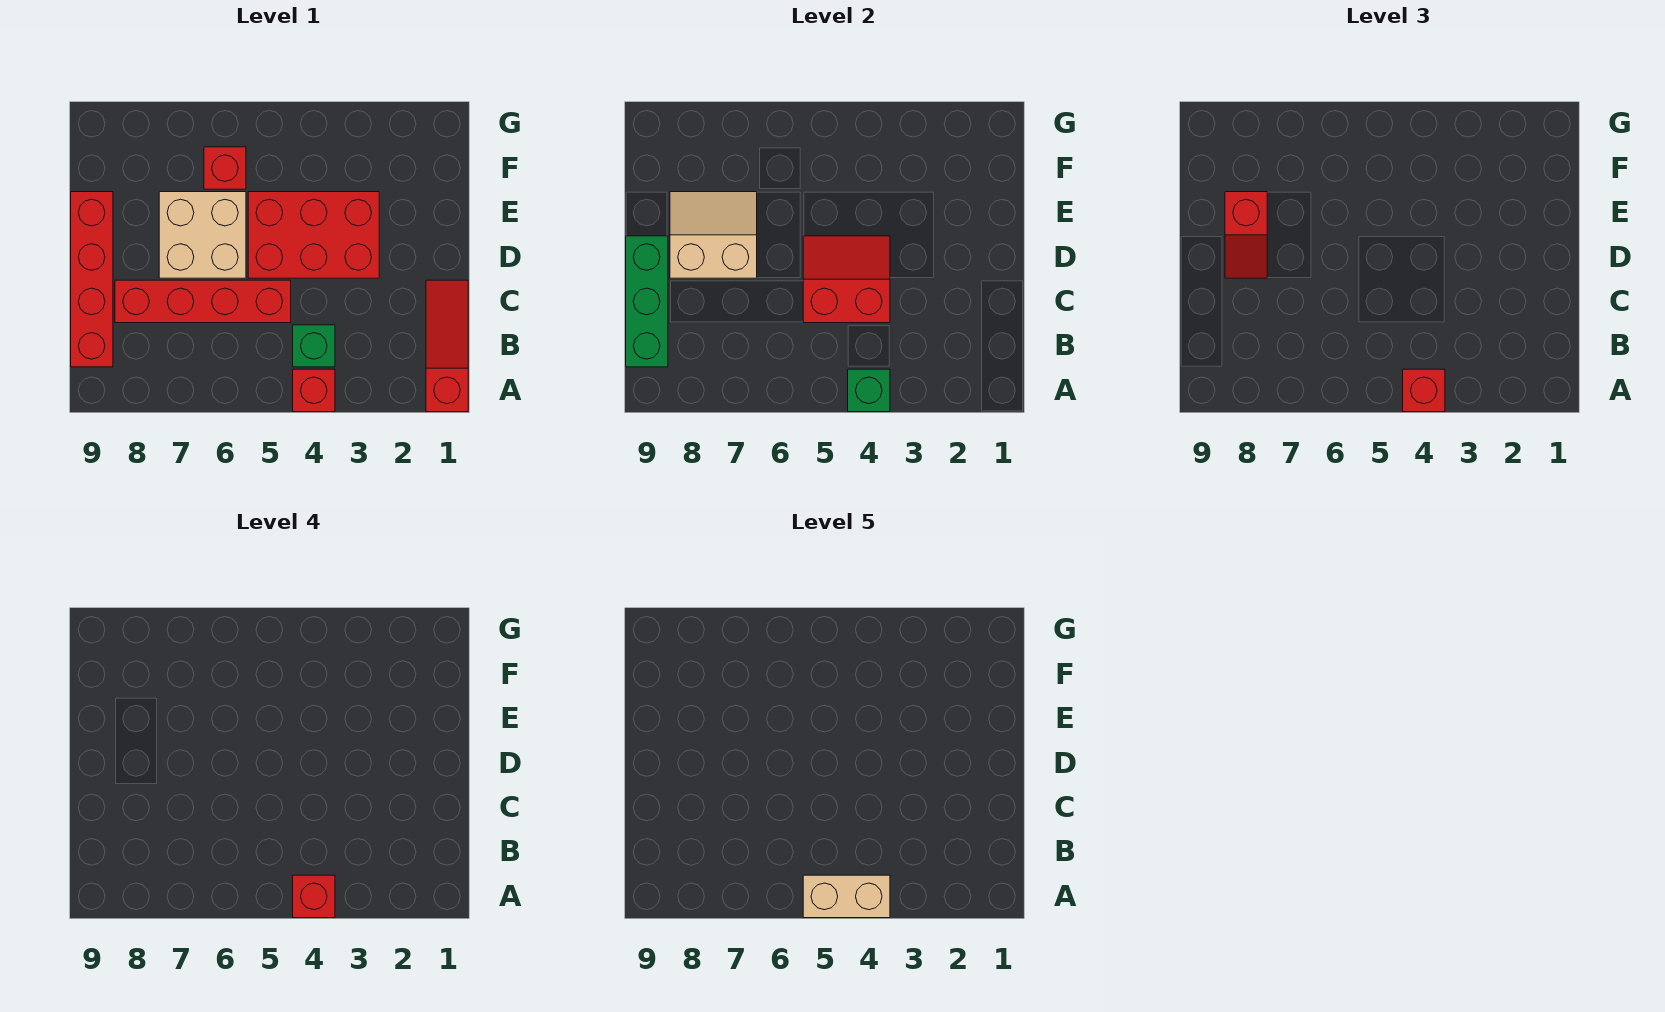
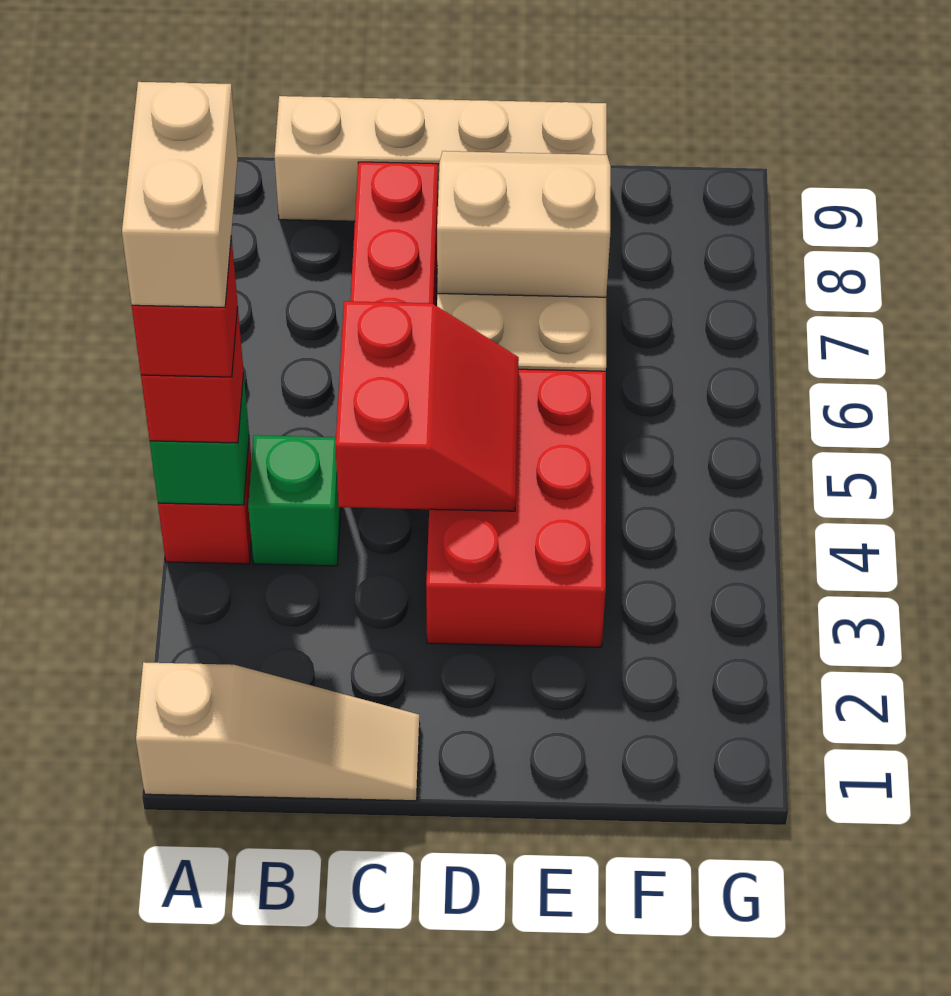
red slope A1:C1 level 1 top A -> tan slope A1:C1 level 1 top A
red brick B9:E9 level 1 -> tan brick B9:E9 level 1
green brick B9:D9 level 2 -> none
tan slope D7:E8 level 2 top D -> tan slope D7:E8 level 2 top 7
red slope D8:E8 level 3 top E -> none
red brick F6 level 1 -> none

